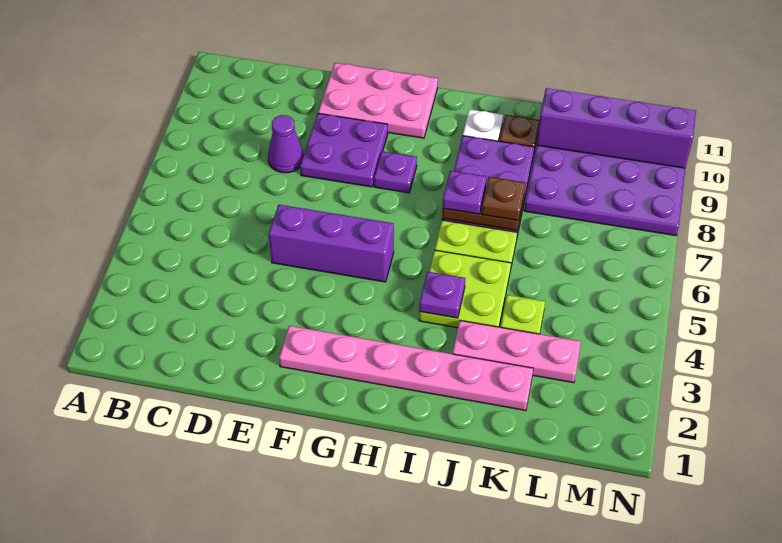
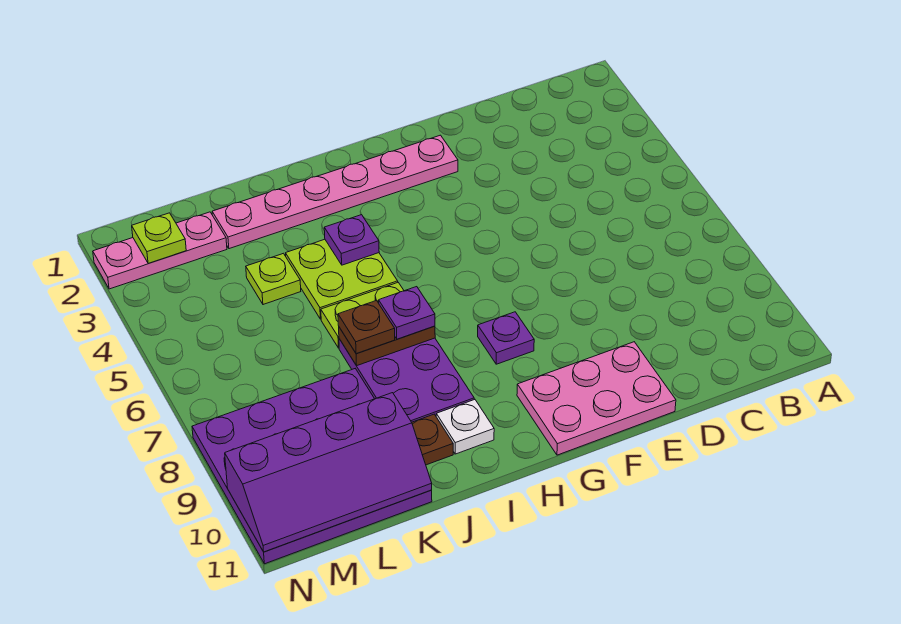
purple cone D8 level 1 -> none
purple brick E5:G5 level 1 -> none
purple plate E8:F9 level 1 -> none
pink plate J3:L3 level 1 -> pink plate L2:N2 level 1
none -> lime plate M2 level 2

